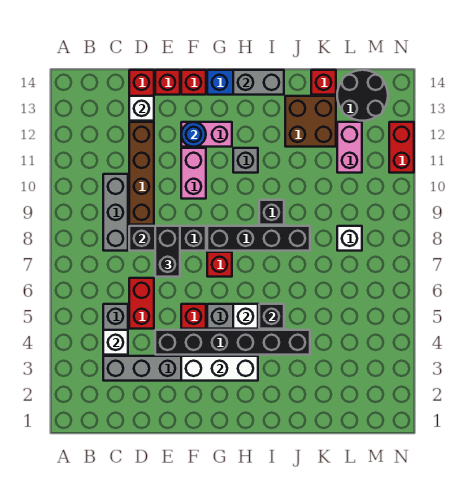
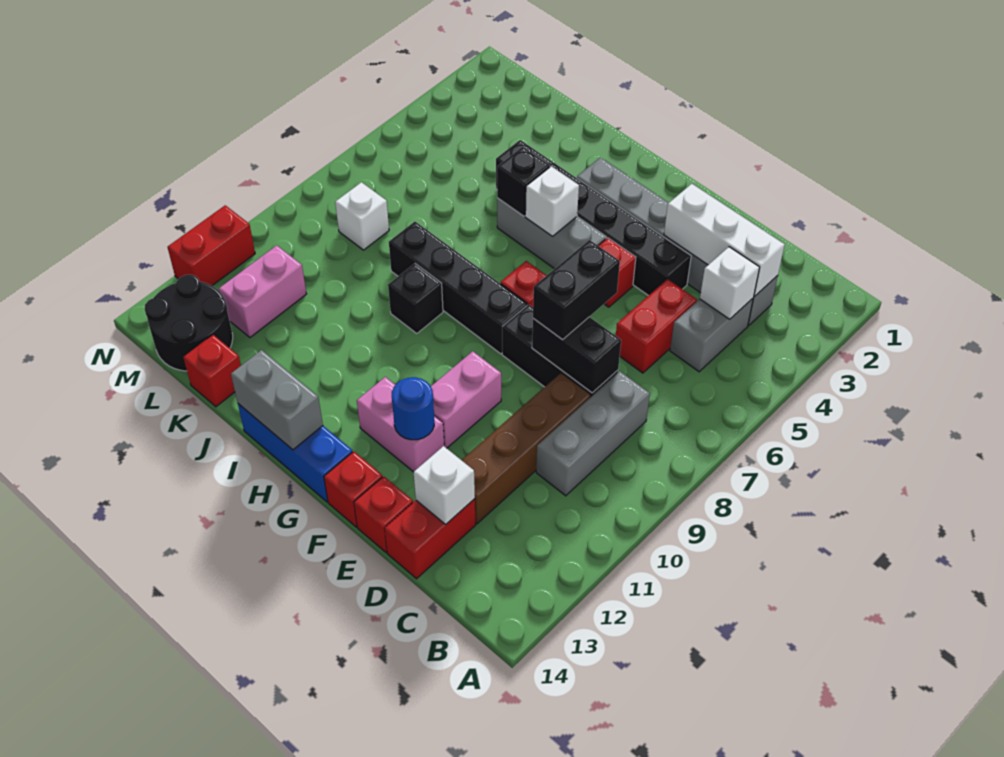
white brick F3:H3 level 2 -> white brick C3:E3 level 2
grey brick H11 level 1 -> none
brown brick J12:K13 level 1 -> none

